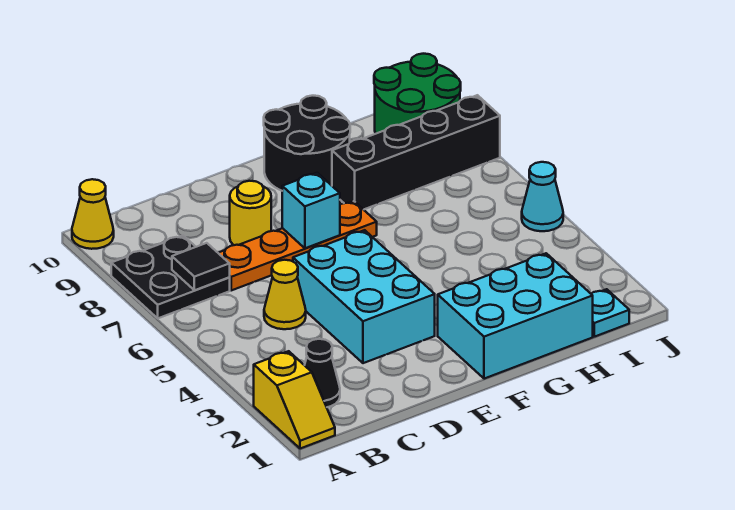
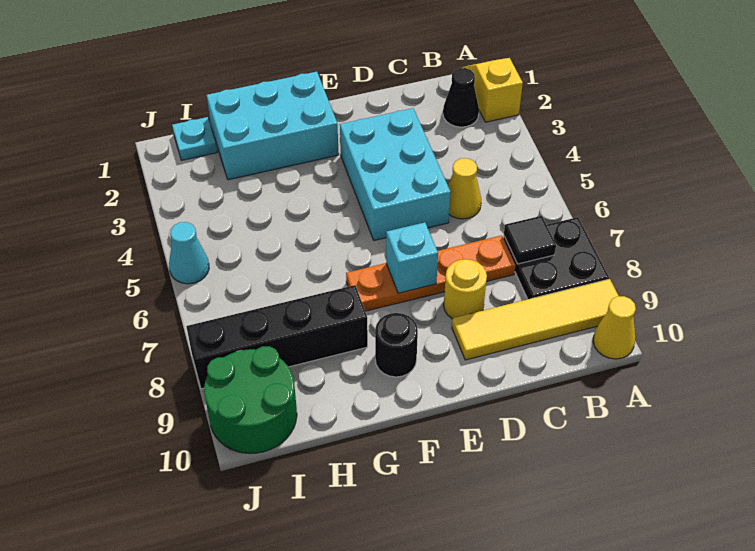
none -> yellow tile A9:D9 level 1
black round brick F9:G10 level 1 -> black round brick F9 level 1

